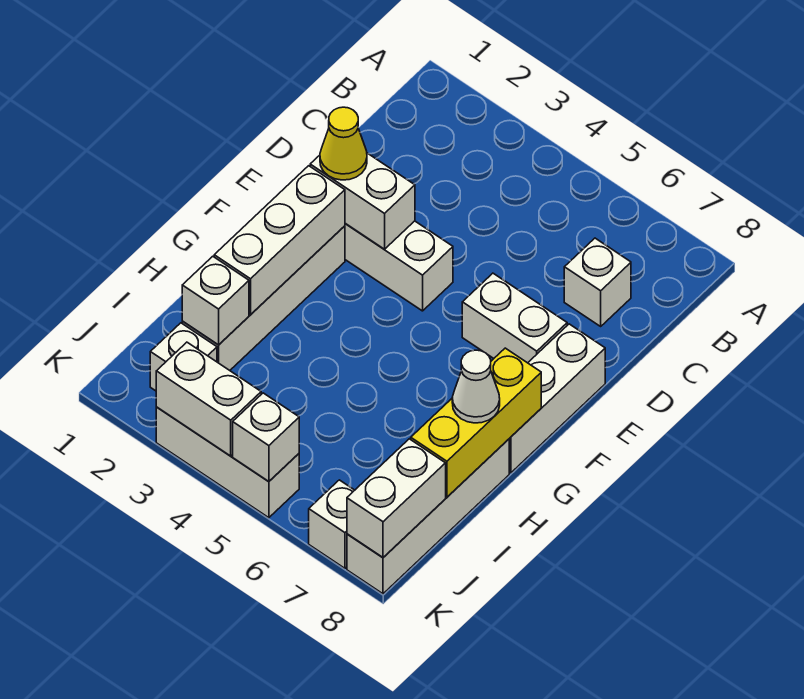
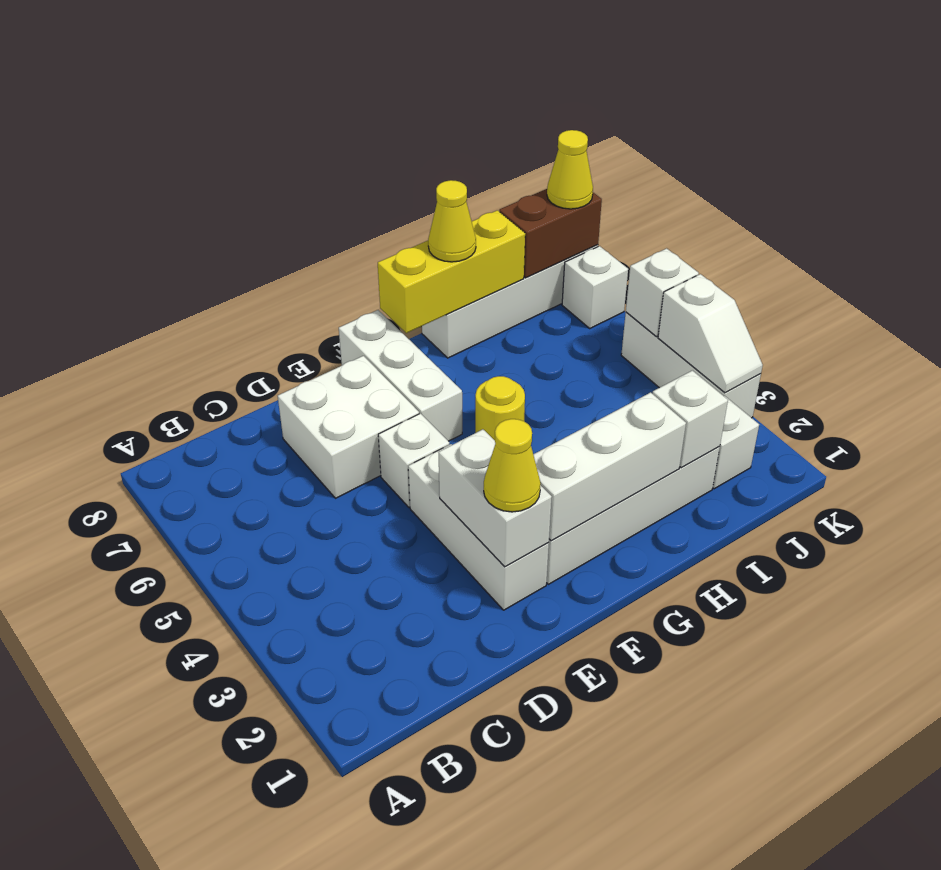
white brick C7 level 1 -> white brick E5 level 1
white brick E6:E7 level 1 -> white brick D6:E7 level 1
white brick E8:G8 level 1 -> white brick F6:F8 level 1
none -> yellow round brick G5 level 1
white cone H8 level 3 -> yellow cone H8 level 3
white brick J8:K8 level 2 -> brown brick J8:K8 level 2
white brick K3:K4 level 2 -> white slope K3:K4 level 2 top 4
none -> yellow cone K8 level 3

